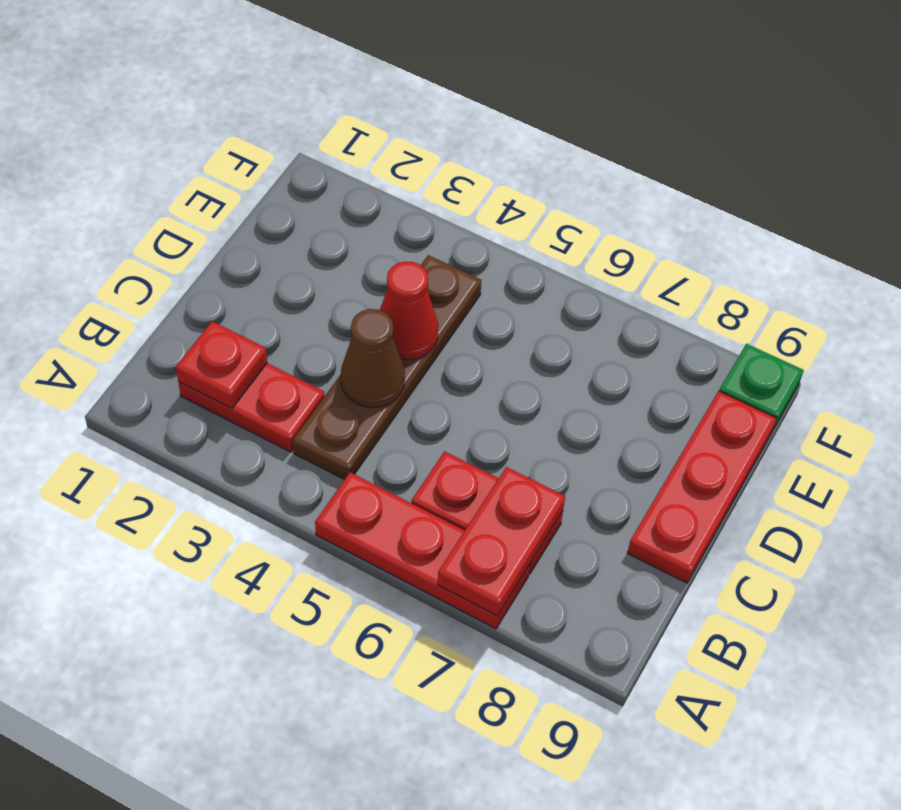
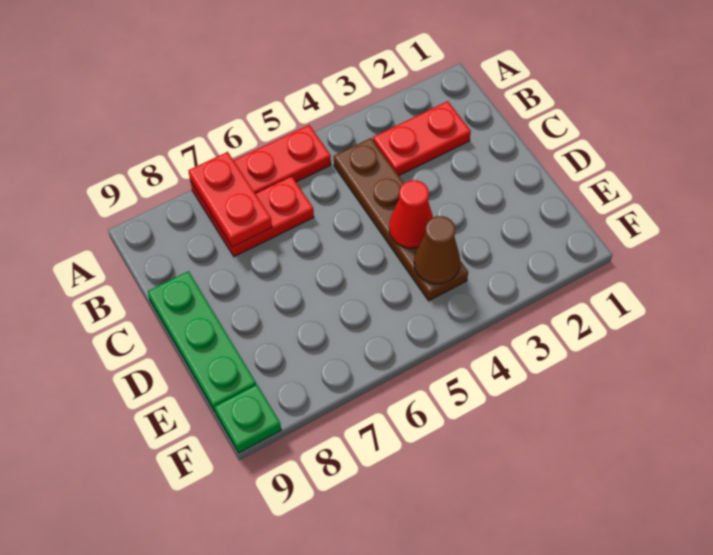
red plate B2 level 2 -> none
brown cone C4 level 2 -> brown cone E4 level 2
red plate C9:E9 level 1 -> green plate C9:E9 level 1

